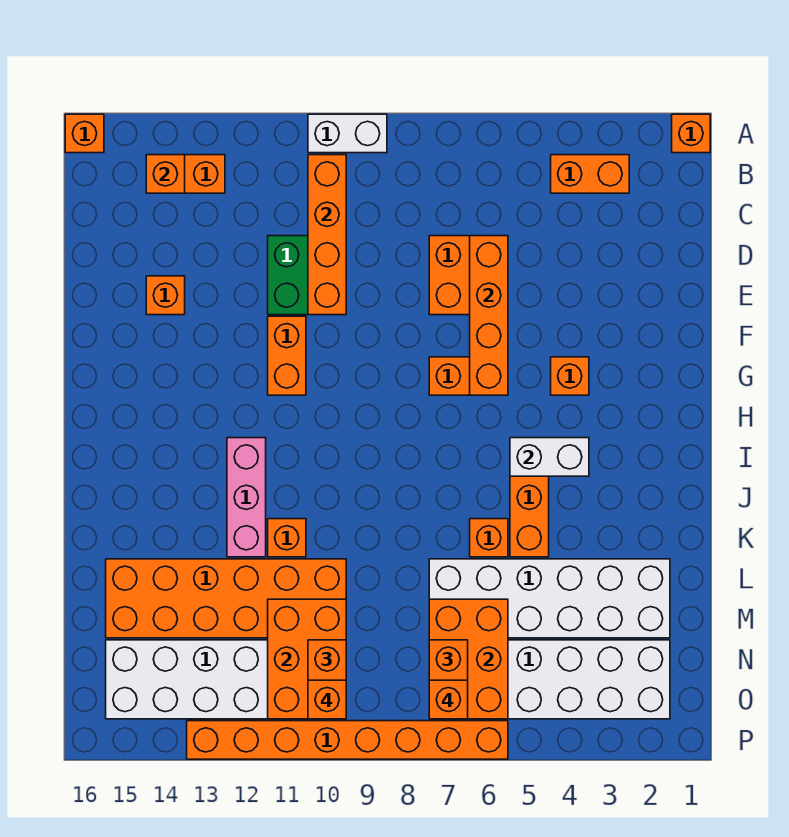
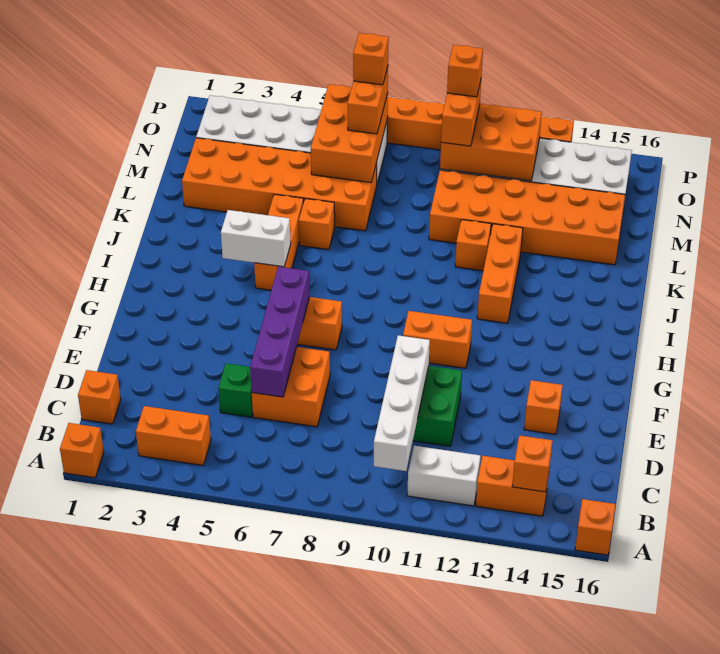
white brick A9:A10 level 1 -> white brick B11:B12 level 1
orange brick B10:E10 level 2 -> white brick B10:E10 level 2
none -> green brick D5 level 1
orange brick D6:G6 level 2 -> purple brick D6:G6 level 2
orange brick F11:G11 level 1 -> orange brick G10:G11 level 1
orange brick G4 level 1 -> orange brick C1 level 1
pink brick I12:K12 level 1 -> orange brick I12:K12 level 1
white brick L2:M7 level 1 -> orange brick L2:M7 level 1
orange brick M10:O11 level 2 -> orange brick N10:O12 level 2

